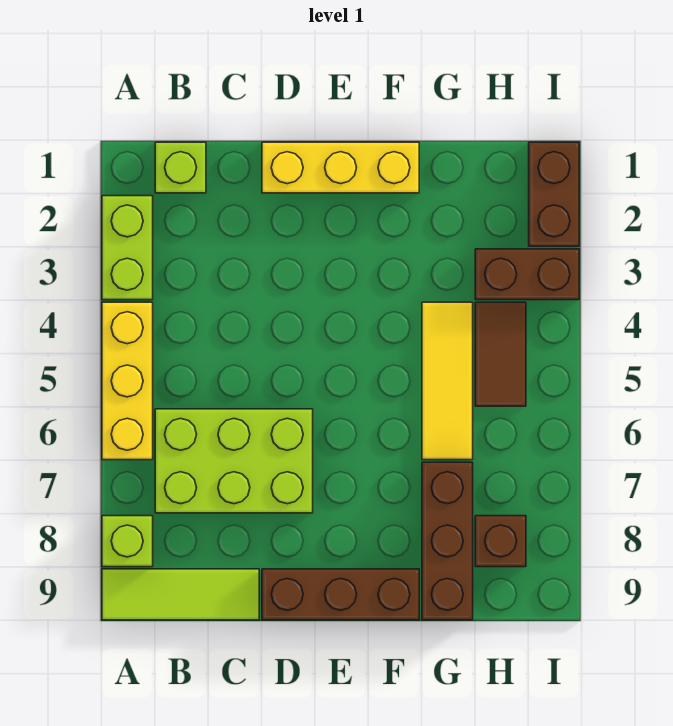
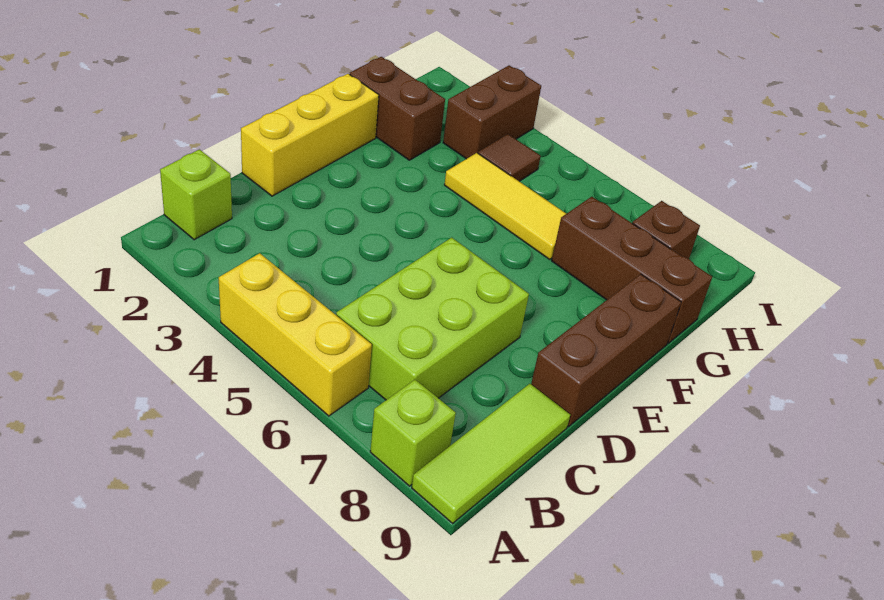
lime brick A2:A3 level 1 -> none
brown tile H4:H5 level 1 -> brown tile H4 level 1
brown brick I1:I2 level 1 -> brown brick G1:G2 level 1

